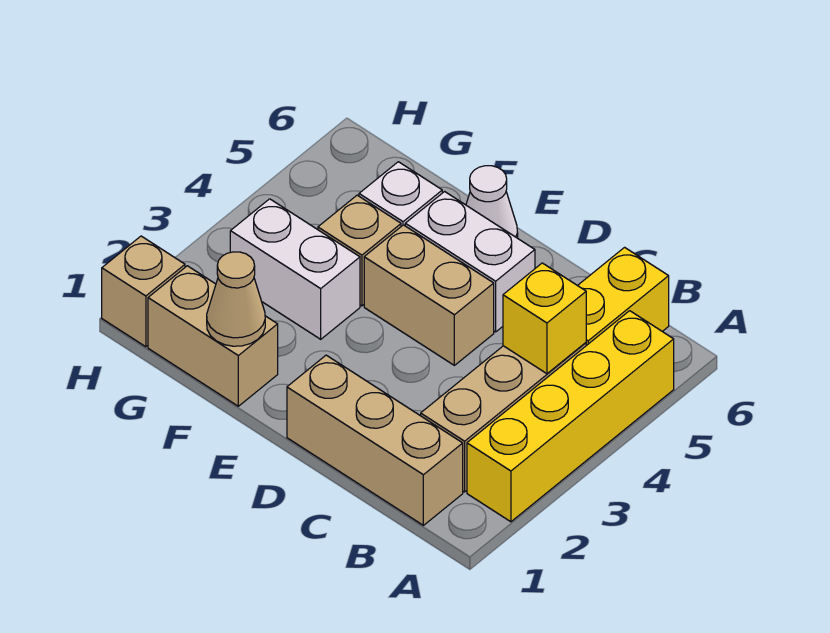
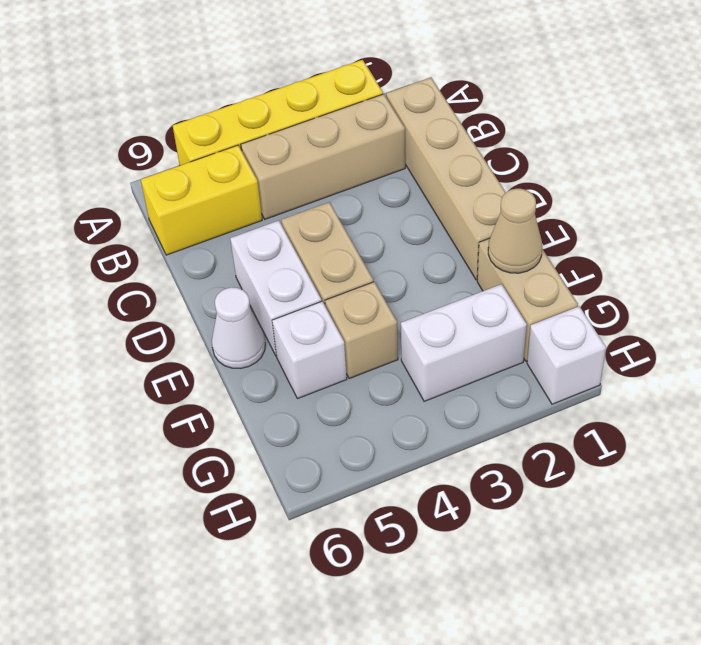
tan brick B1:D1 level 1 -> tan brick B1:E1 level 1
yellow brick B4 level 2 -> none
white brick F3:G3 level 1 -> white brick G2:G3 level 1
tan brick H1 level 1 -> white brick H1 level 1

